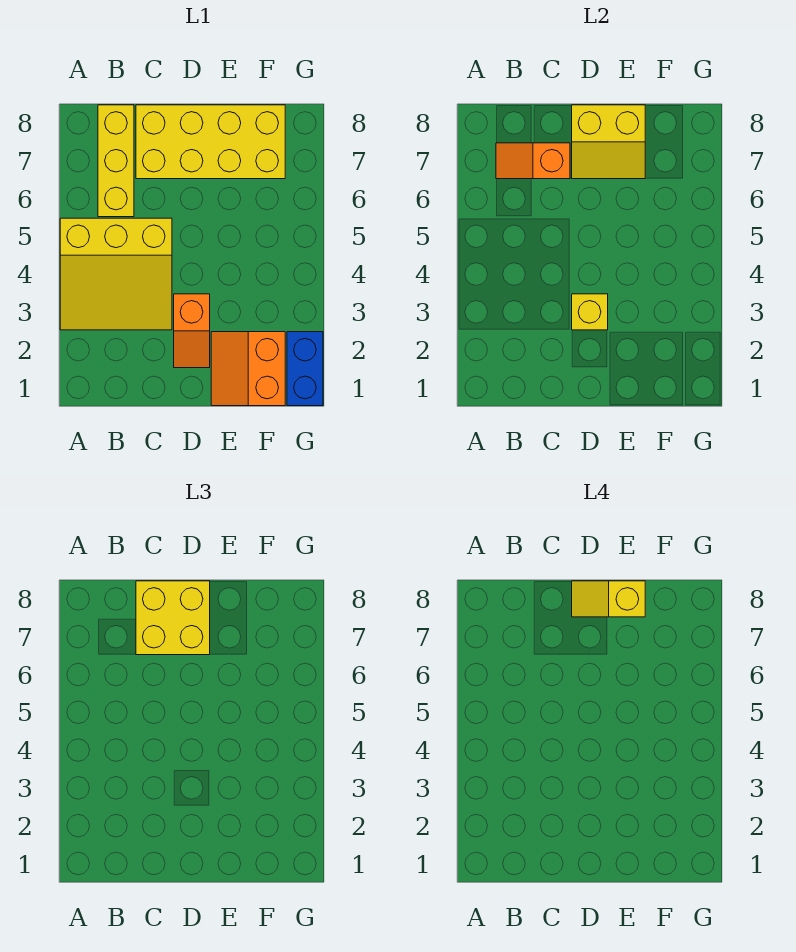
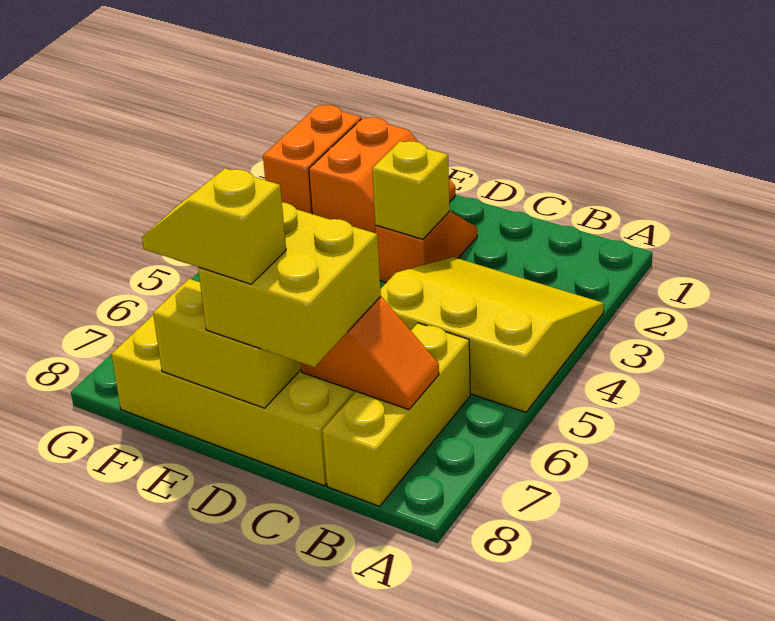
yellow slope D8:E8 level 4 top E -> yellow slope D8:E8 level 4 top D
blue brick G1:G2 level 1 -> orange brick G1:G2 level 1

